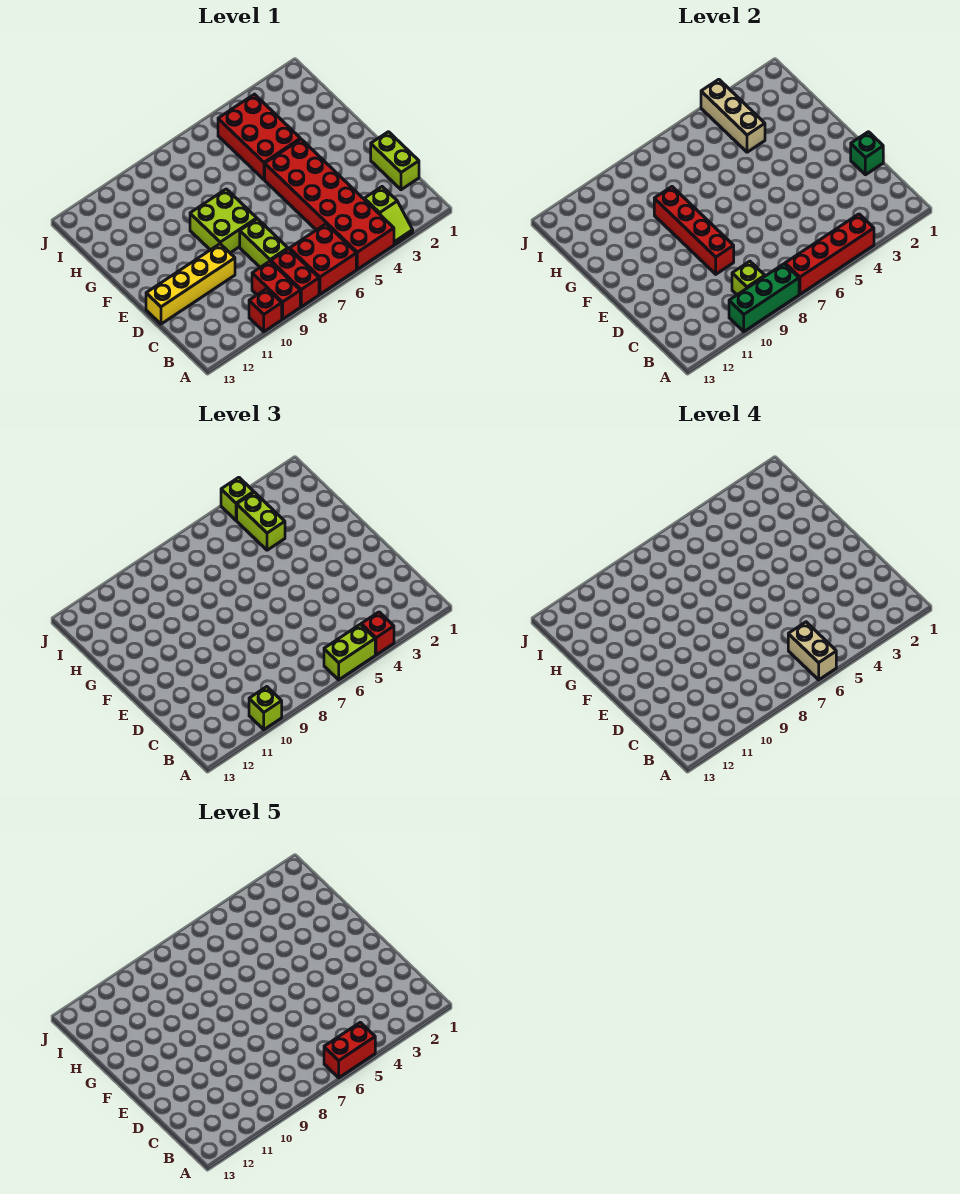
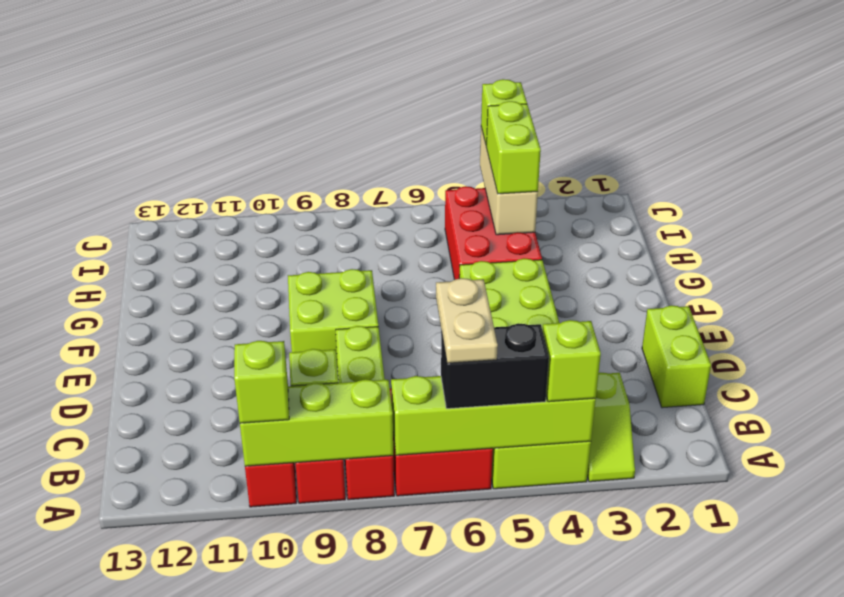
red brick A4:F5 level 1 -> lime brick A4:F5 level 1
red brick A4:A7 level 2 -> lime brick A4:A7 level 2
red brick A4 level 3 -> lime brick A4 level 3
lime brick A5:A6 level 3 -> black brick A5:A6 level 3
red brick A5:A6 level 5 -> none
tan brick A6:B6 level 4 -> tan plate A6:B6 level 4
green brick A8:A10 level 2 -> lime brick A8:A10 level 2
green brick D1 level 2 -> none
red brick D9:G9 level 2 -> none
yellow brick D10:D13 level 1 -> none

